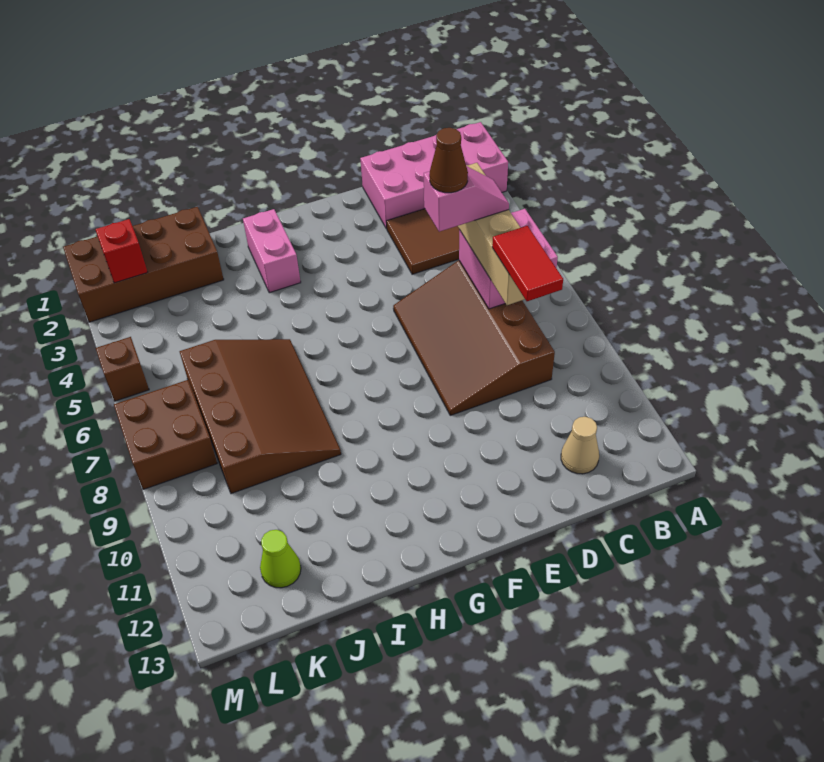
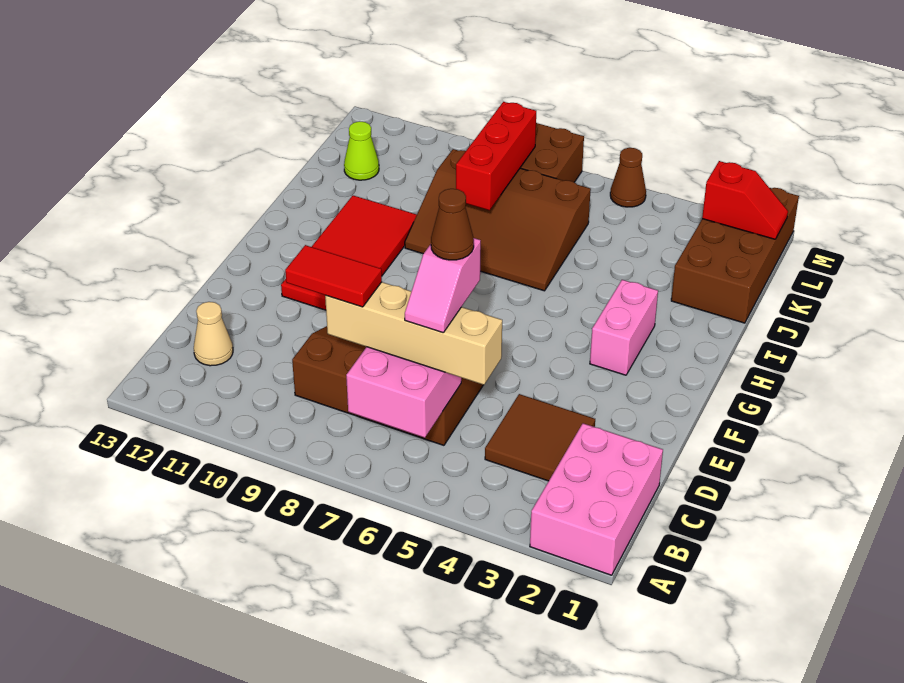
pink brick A1:D2 level 1 -> pink brick A1:C2 level 1
none -> red tile F10:I11 level 1
pink brick H2:H3 level 1 -> pink brick G3:H3 level 1
none -> red brick J8:L8 level 2
brown brick M5 level 1 -> brown cone M5 level 1

